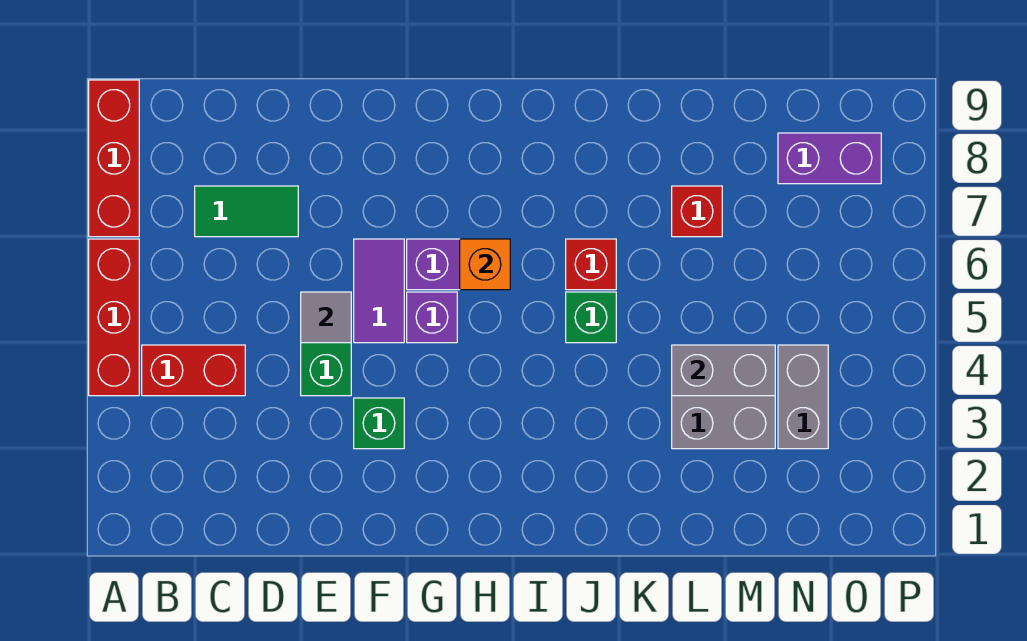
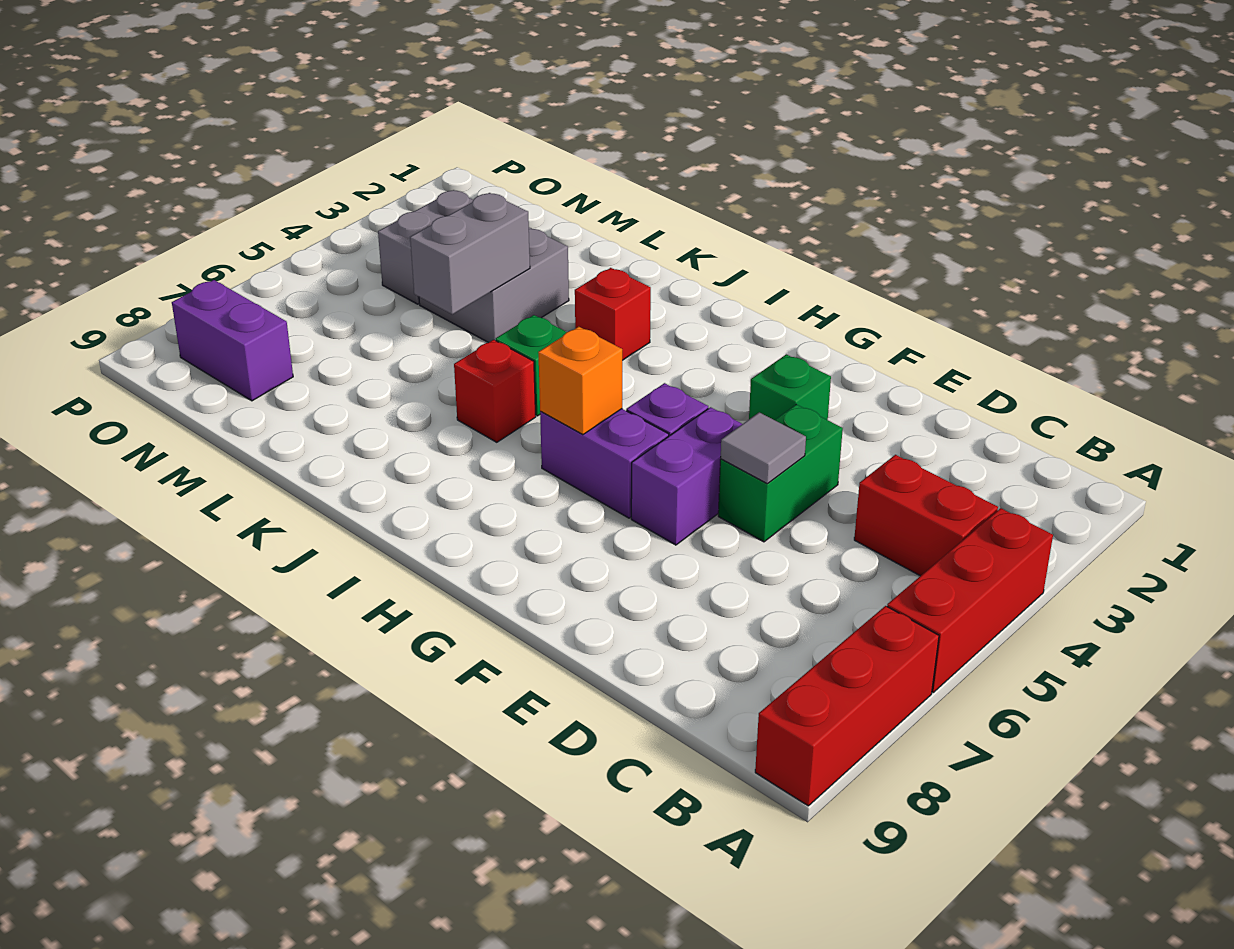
green tile C7:D7 level 1 -> none
purple tile F5:F6 level 1 -> purple brick F5:F6 level 1
grey brick L4:M4 level 2 -> grey brick L4:L5 level 2
red brick L7 level 1 -> red brick J3 level 1

